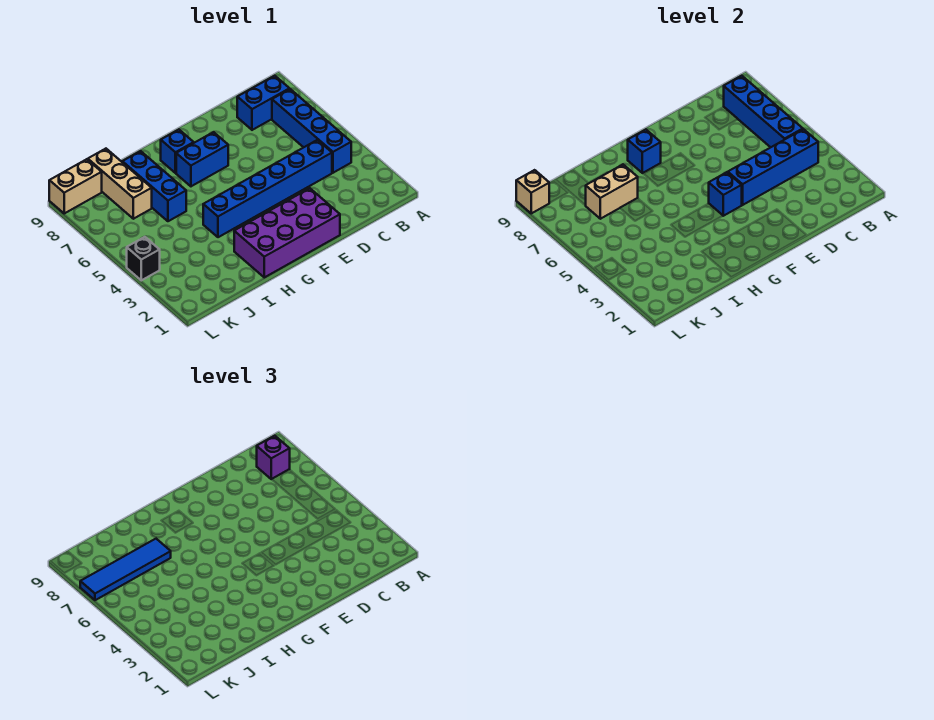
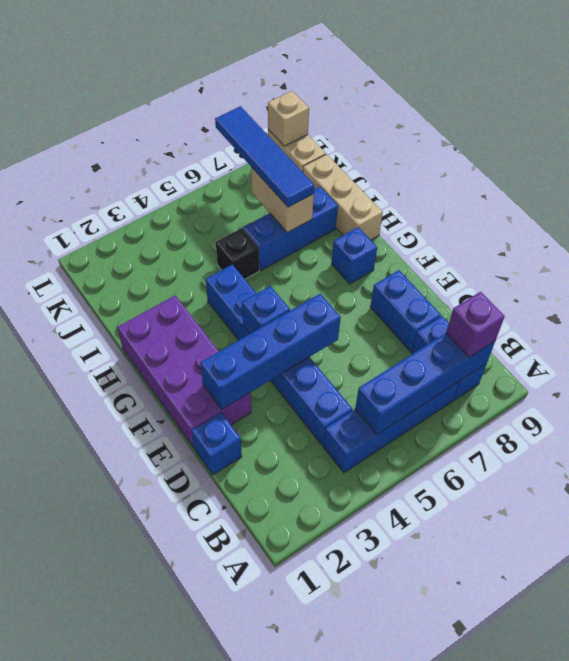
blue brick B4:E4 level 2 -> blue brick E2:E5 level 2
blue brick F7:G7 level 1 -> blue brick D8:E8 level 1
blue brick G8 level 2 -> blue brick D1 level 1
tan brick J7:J9 level 1 -> tan brick H9:J9 level 1
black brick L4 level 1 -> black brick I5 level 1

